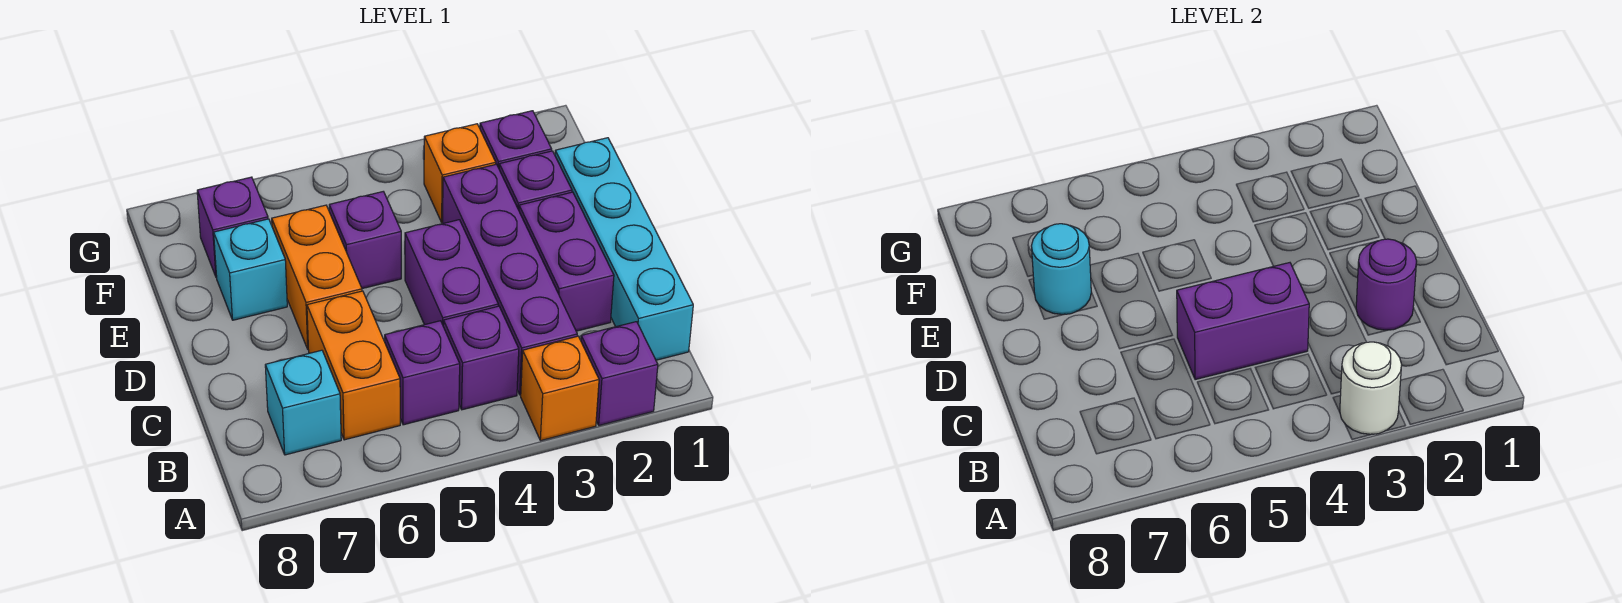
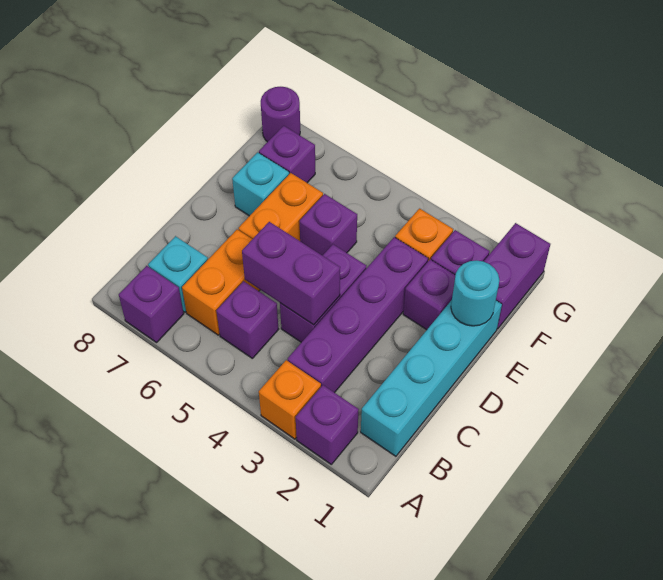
white round brick A3 level 2 -> none
purple brick B4 level 1 -> purple brick A7 level 1
purple brick C2:D2 level 1 -> purple brick F1:G1 level 1
purple round brick C2 level 2 -> purple round brick G8 level 1
cyan round brick E7 level 2 -> cyan round brick E1 level 2

